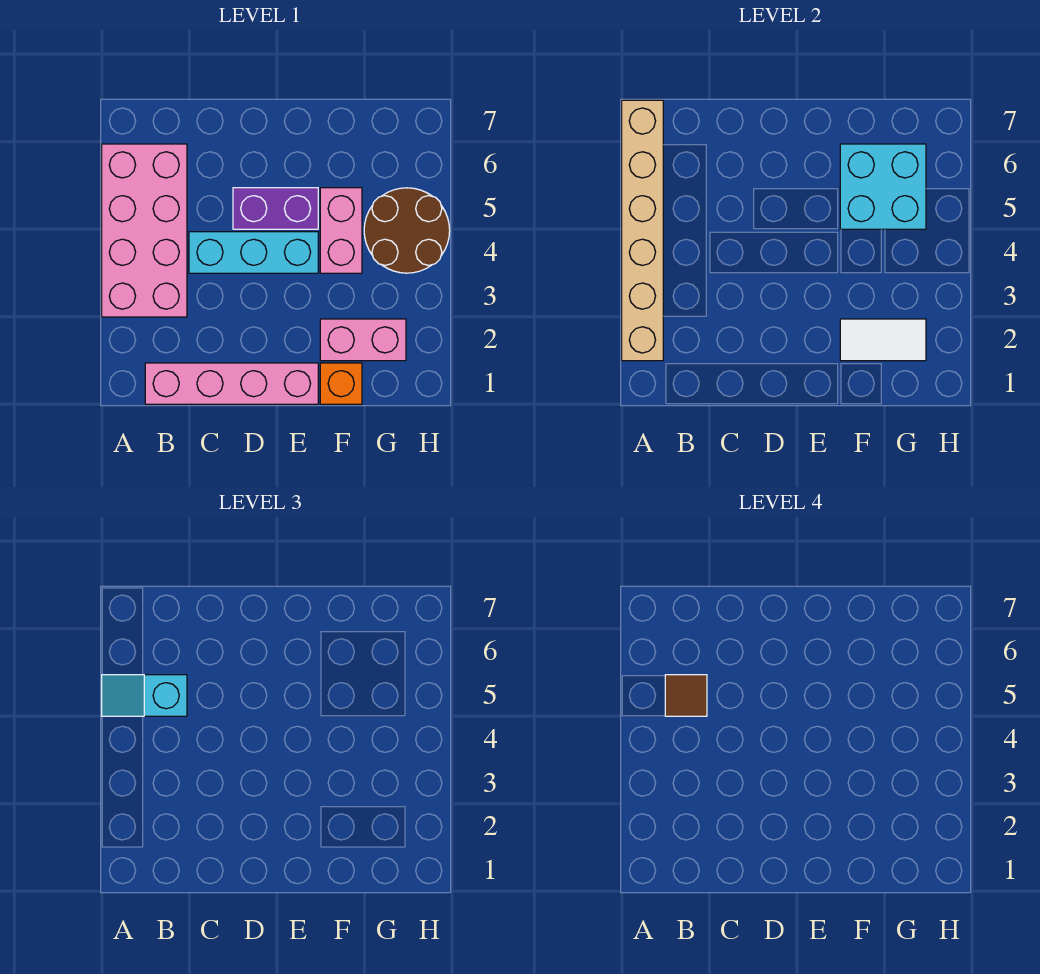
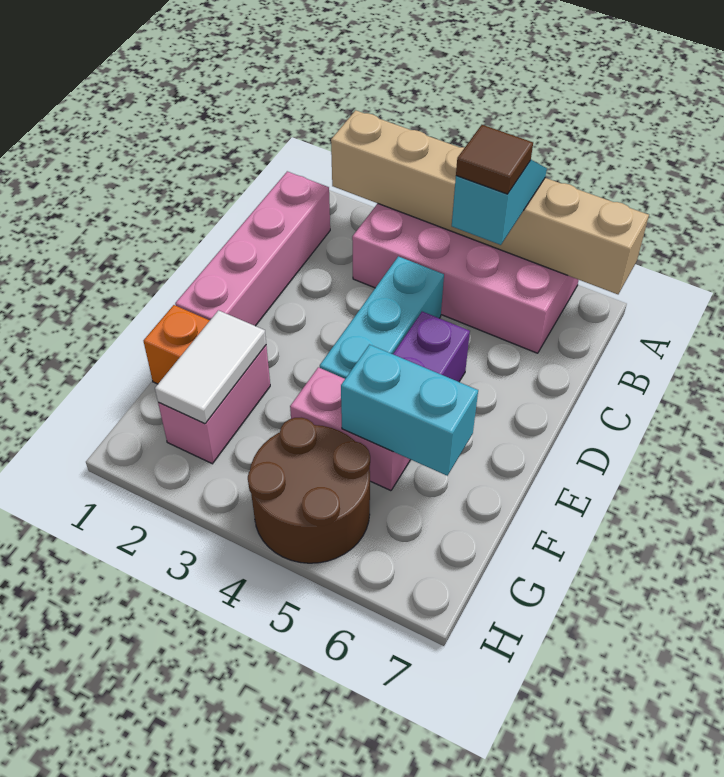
cyan brick F5:G6 level 2 -> cyan brick F5:F6 level 2

